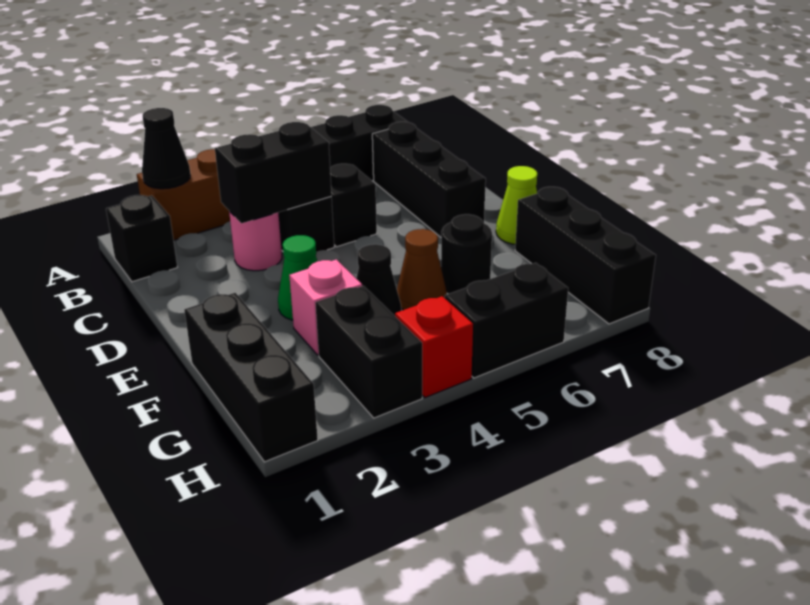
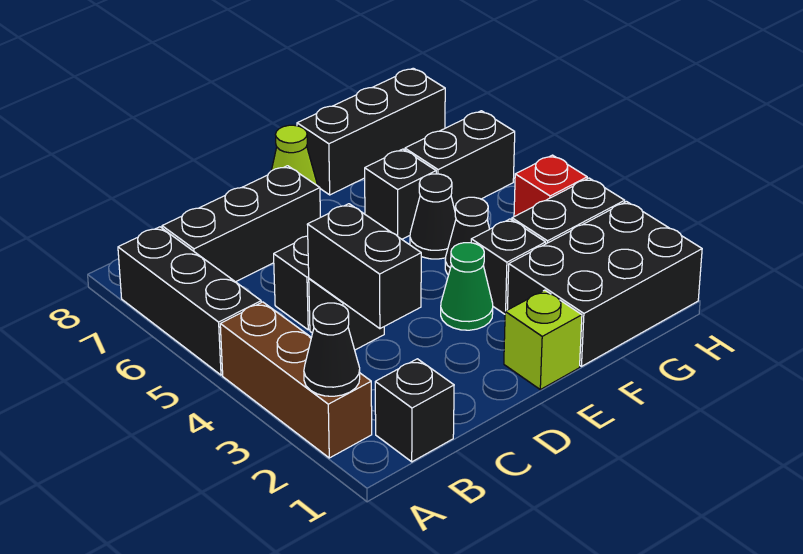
pink round brick C3 level 1 -> none
none -> lime brick E1 level 1
black brick F1:H1 level 1 -> black brick F1:H2 level 1
pink brick F3 level 1 -> black brick F3 level 1
brown cone F5 level 1 -> black cone F5 level 1
black round brick F6 level 1 -> black brick F6 level 1
black brick H5:H6 level 1 -> black brick G6:H6 level 1

